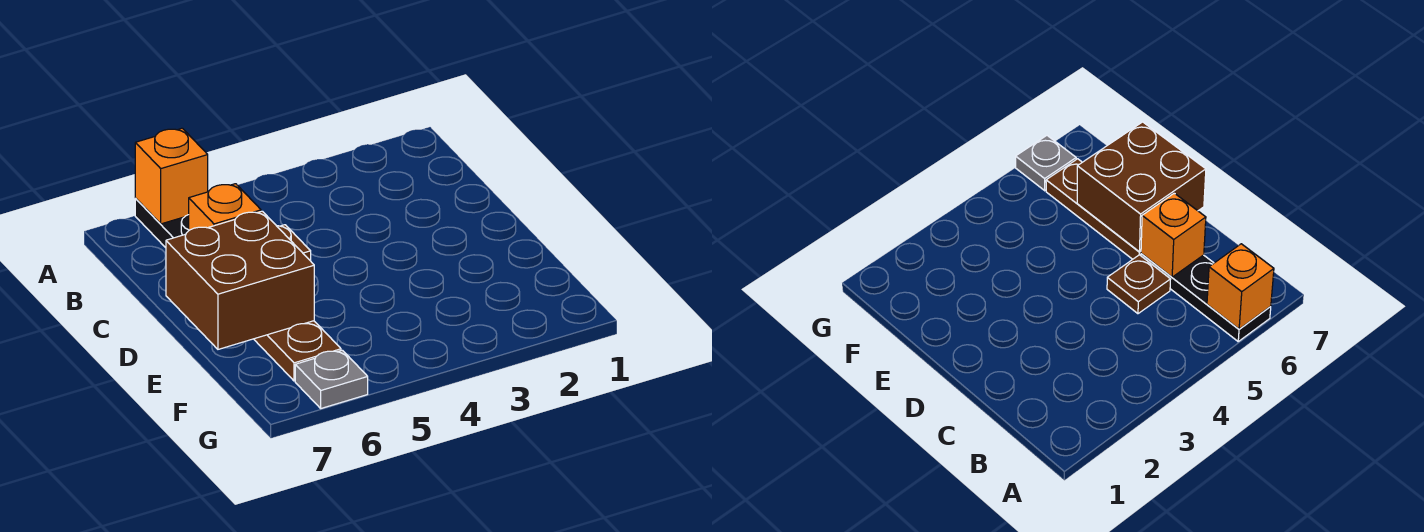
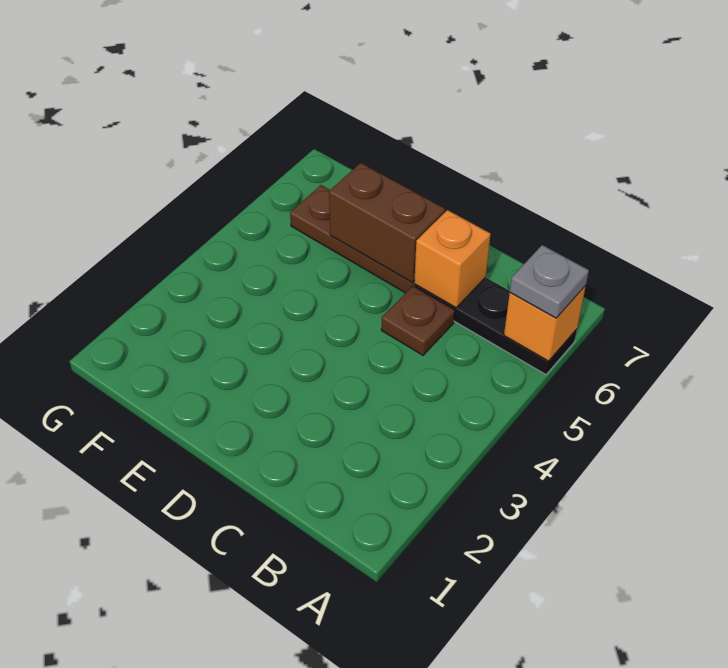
brown brick D6:E7 level 2 -> brown brick D6:E6 level 2
grey plate G6 level 1 -> grey plate A6 level 3

